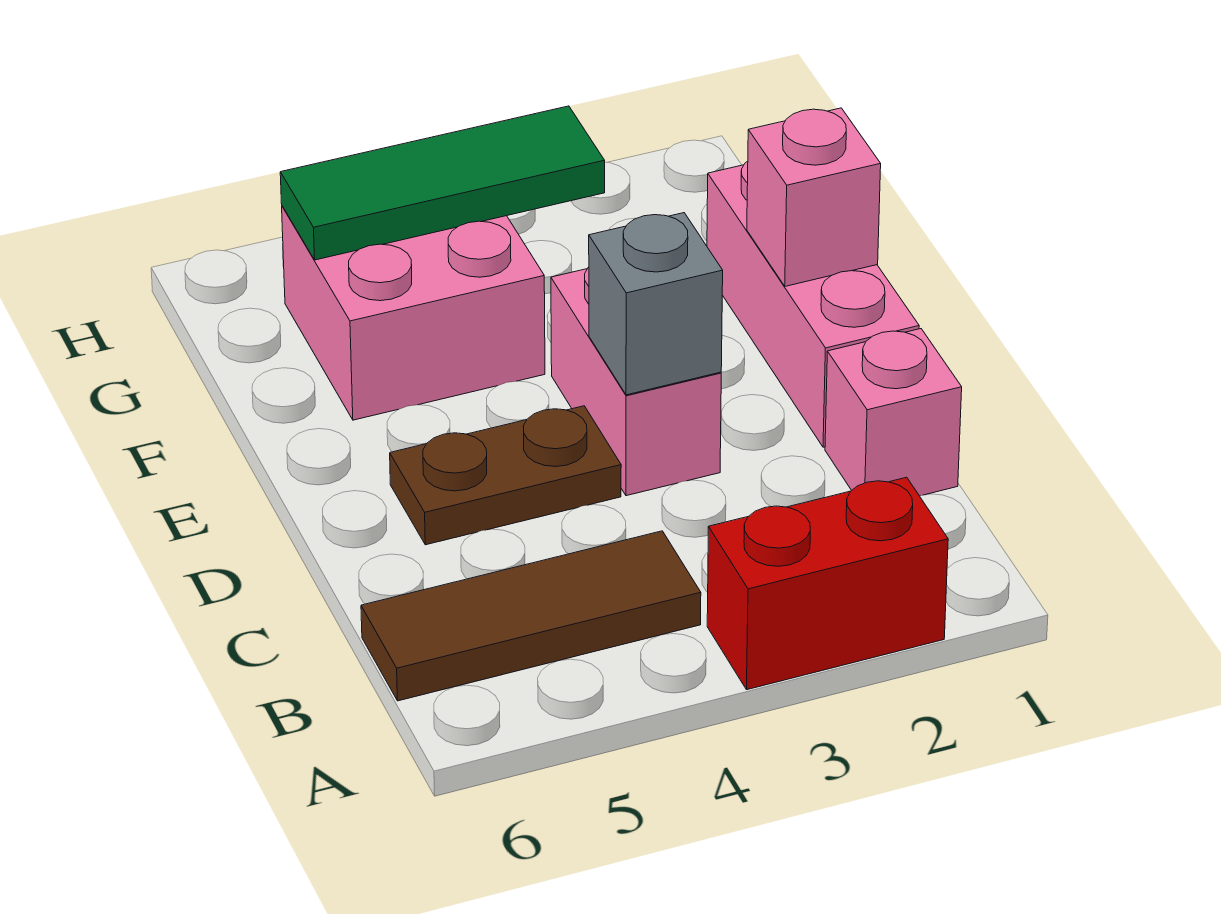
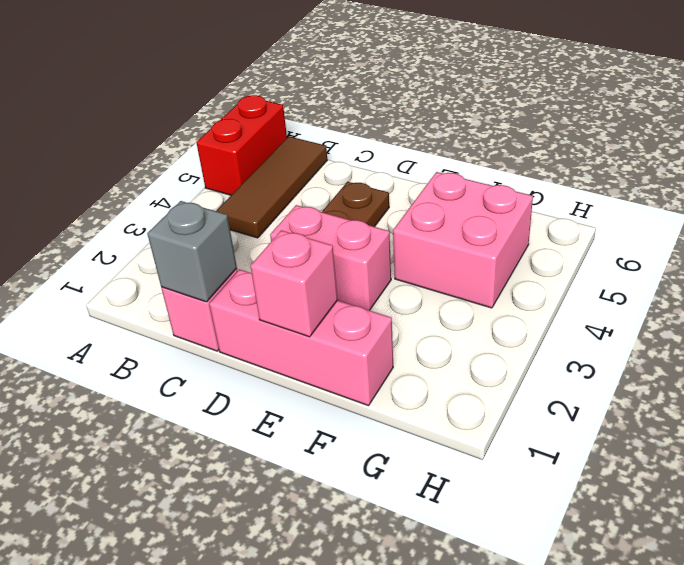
red brick A2:A3 level 1 -> red brick A5:A6 level 1
grey brick D3 level 2 -> grey brick C1 level 2
green tile G3:G5 level 2 -> none

